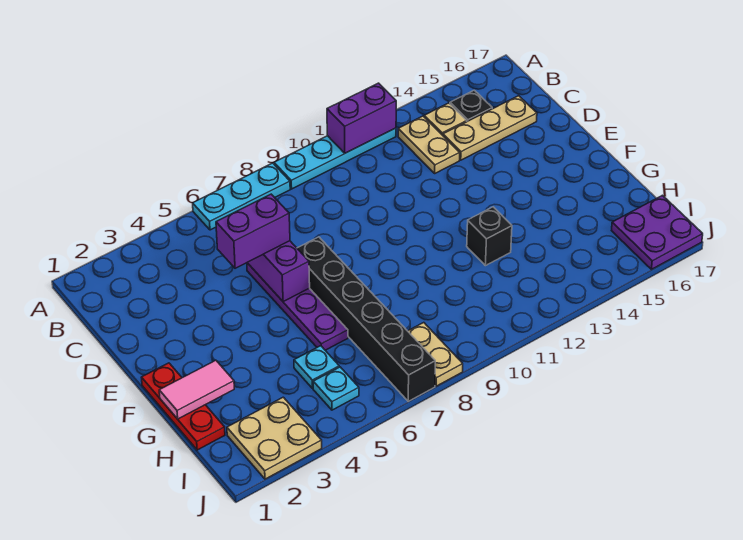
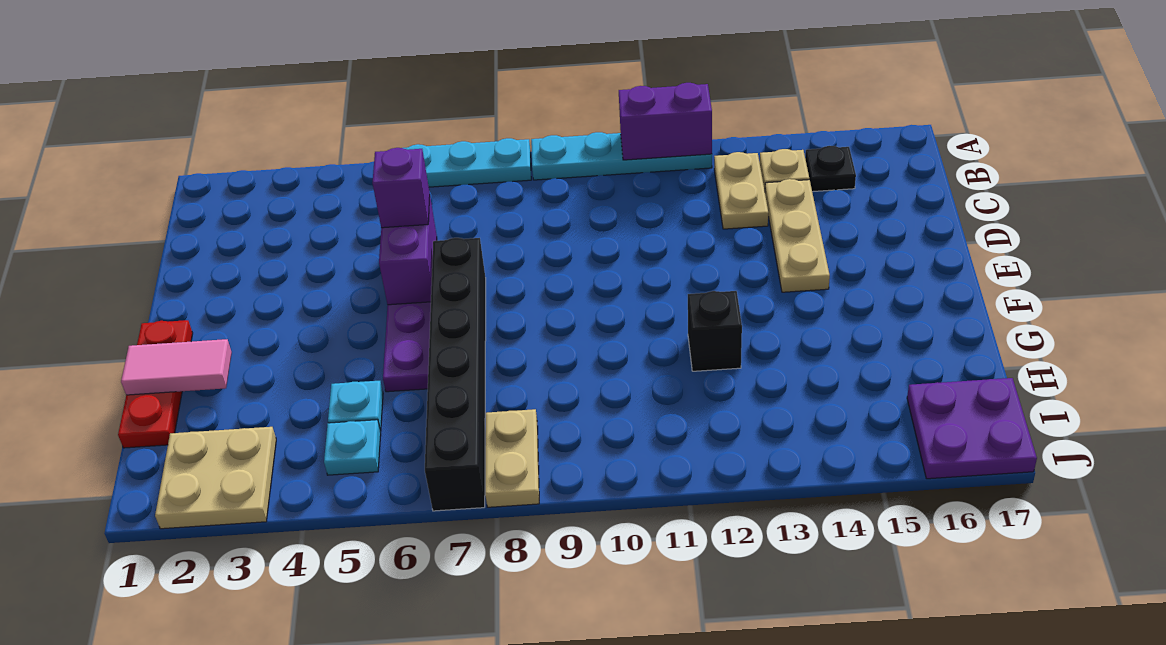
tan plate C14:C16 level 1 -> tan plate C14:E14 level 1
purple brick D5:D6 level 3 -> purple brick D6 level 3

